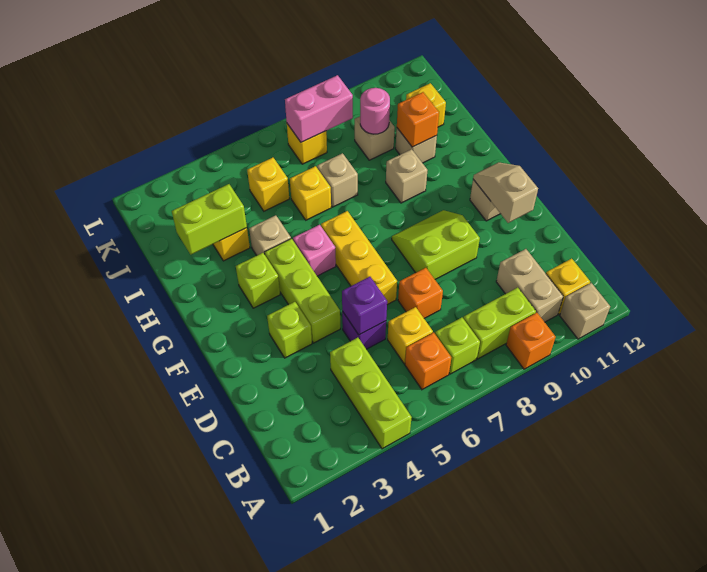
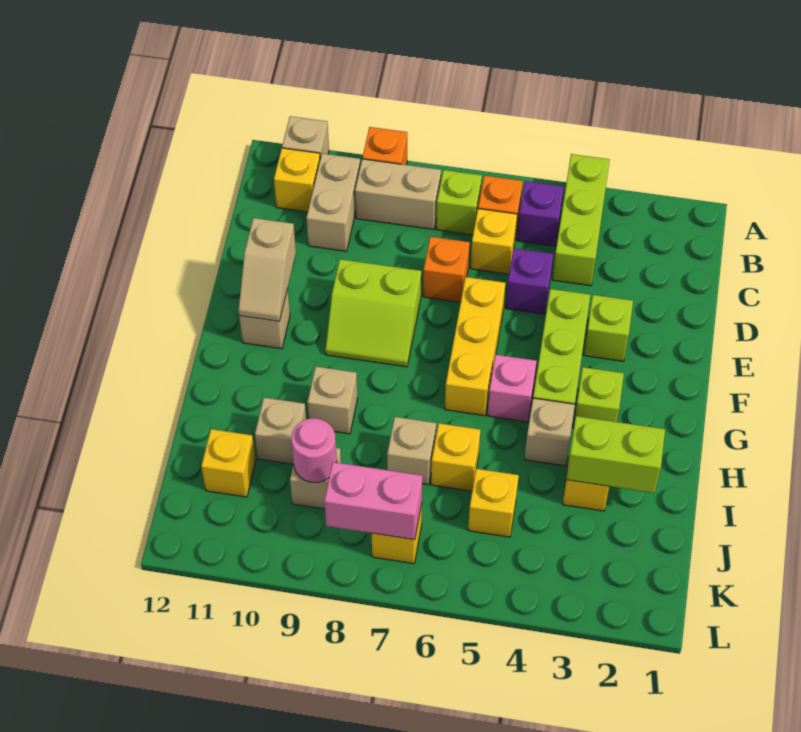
lime brick B8:B9 level 1 -> tan brick B8:B9 level 1
purple brick D5 level 2 -> purple brick B5 level 1
orange brick I10 level 2 -> none

